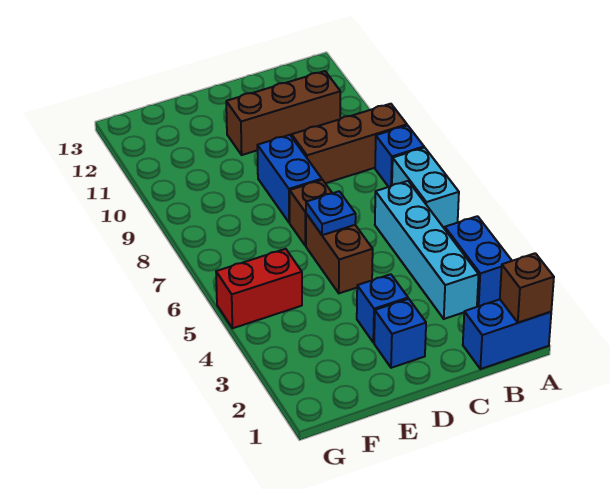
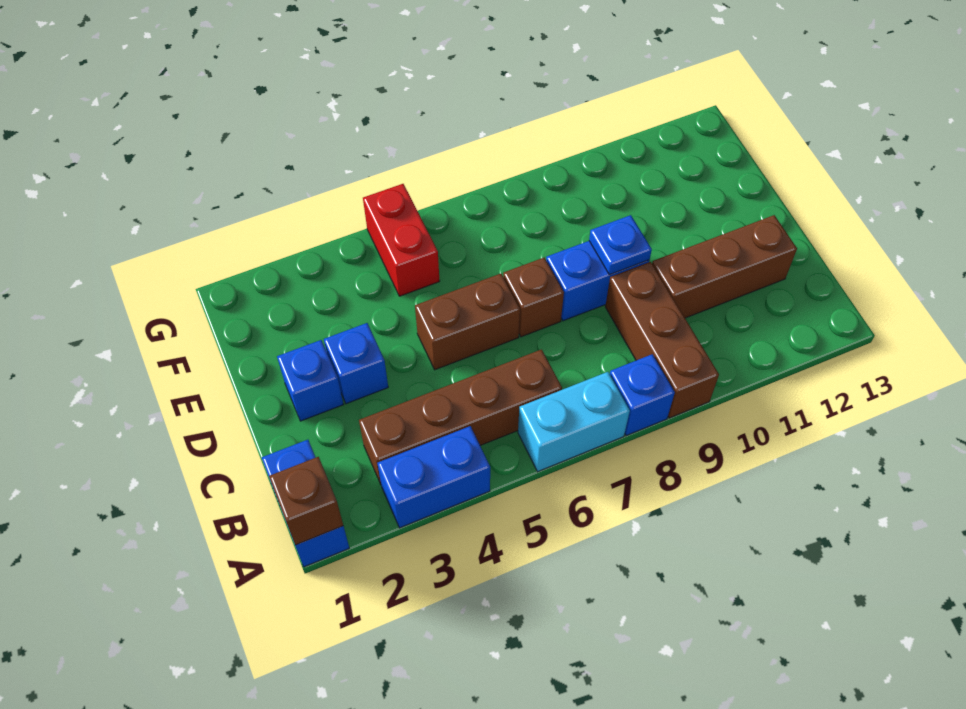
cyan brick B3:B6 level 1 -> brown brick B3:B6 level 1
brown brick B11:D11 level 1 -> brown brick C10:C12 level 1
blue plate D6 level 2 -> blue plate D9 level 2

